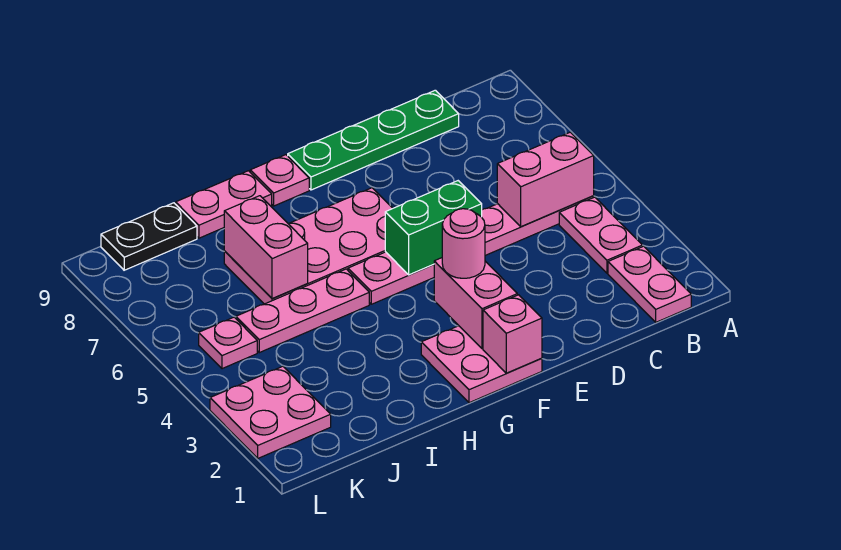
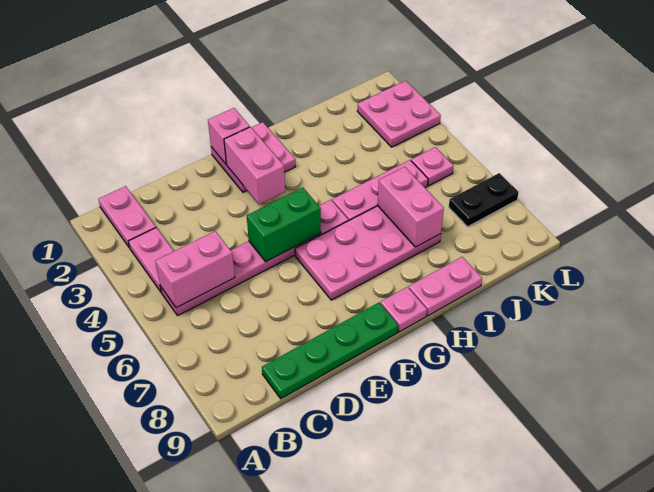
pink round brick F3 level 3 -> none
black plate J9:K9 level 1 -> black plate K7:L7 level 1

